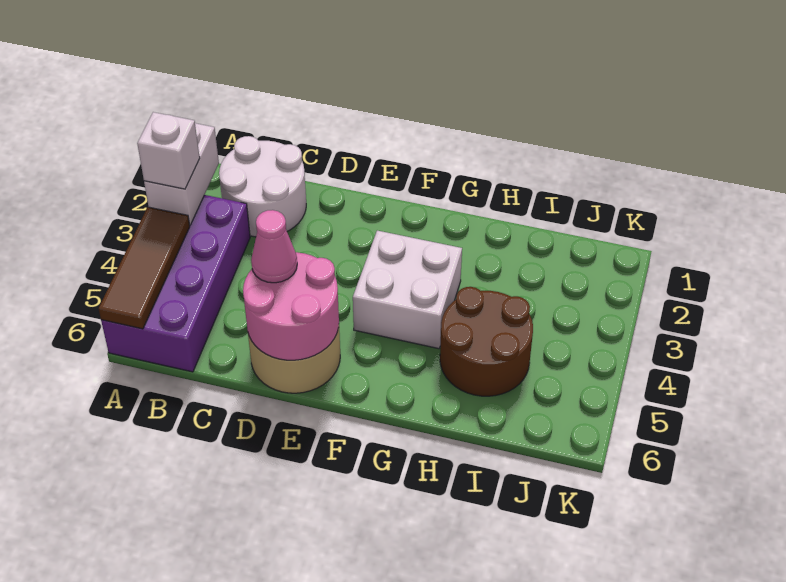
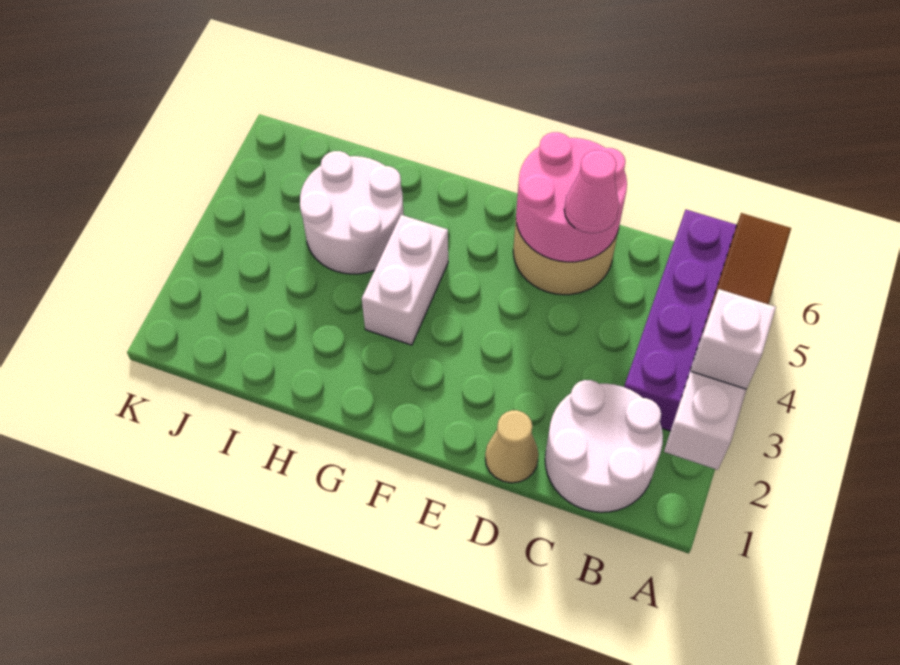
none -> tan cone D1 level 1
white brick F3:G4 level 1 -> white brick G3:G4 level 1
brown round brick H4:I5 level 1 -> white round brick H4:I5 level 1

